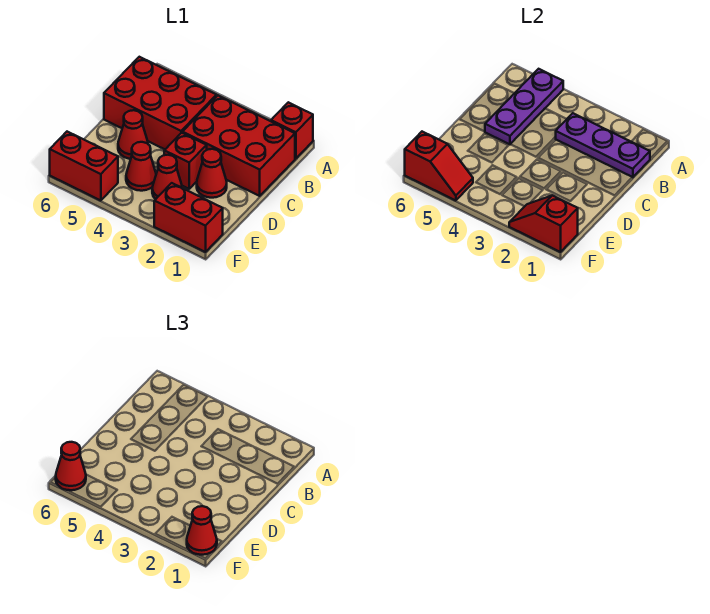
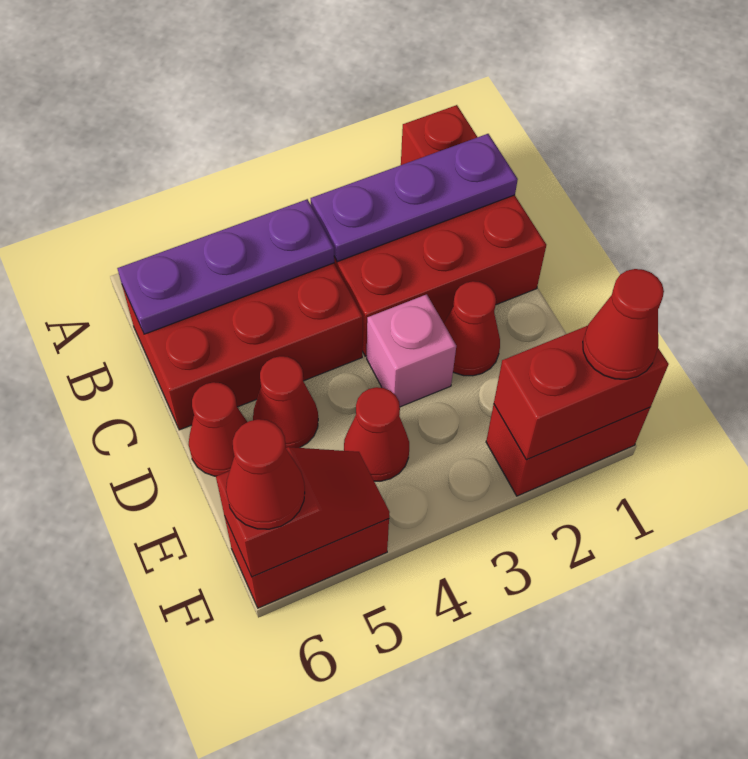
purple plate A5:C5 level 2 -> purple plate B4:B6 level 2
red brick D3 level 1 -> pink brick D3 level 1
red cone E3 level 1 -> red cone D6 level 1
red slope F1:F2 level 2 top 1 -> red brick F1:F2 level 2

